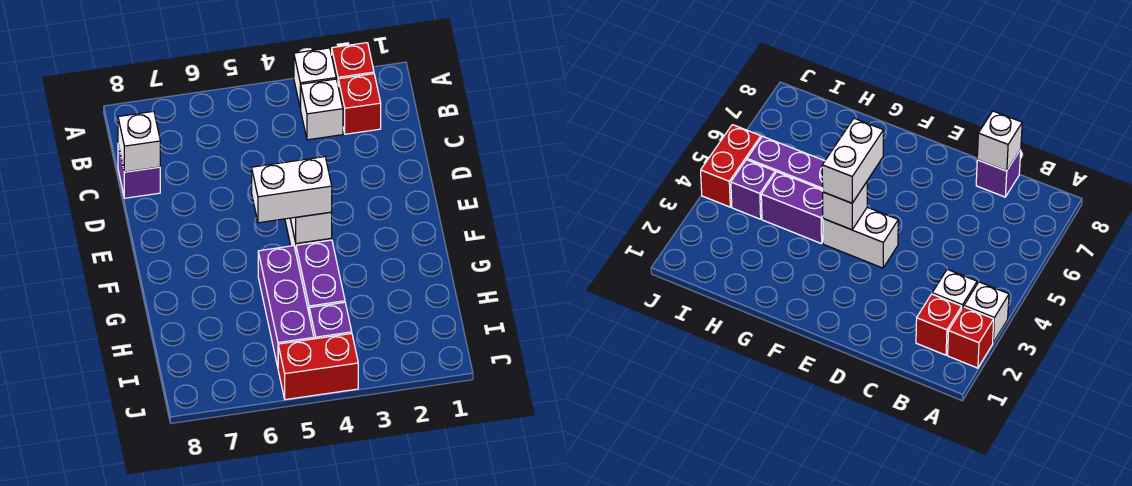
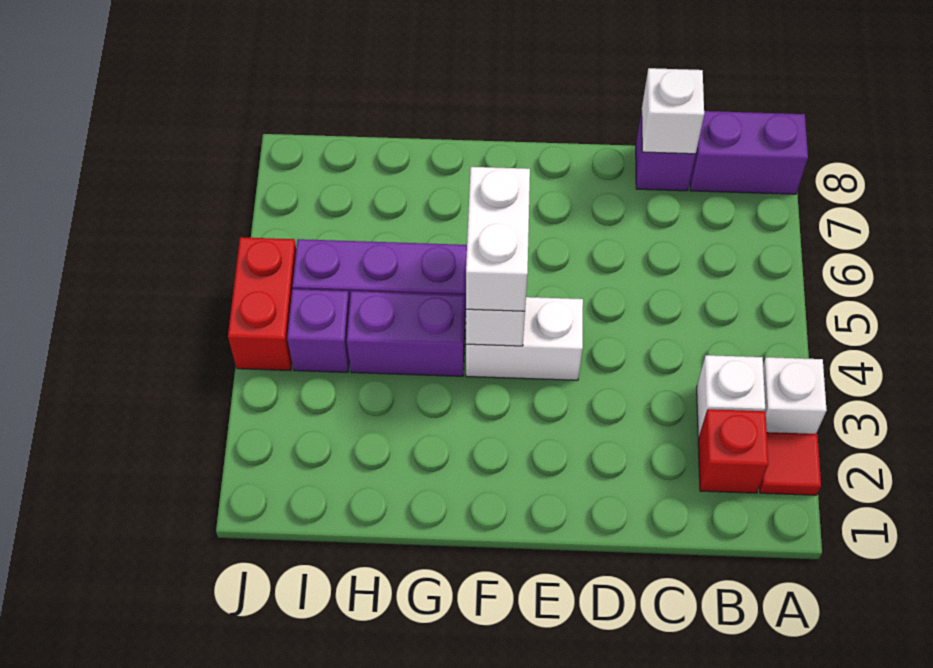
red brick A2 level 1 -> red tile A2 level 1
none -> purple brick A8:B8 level 1

